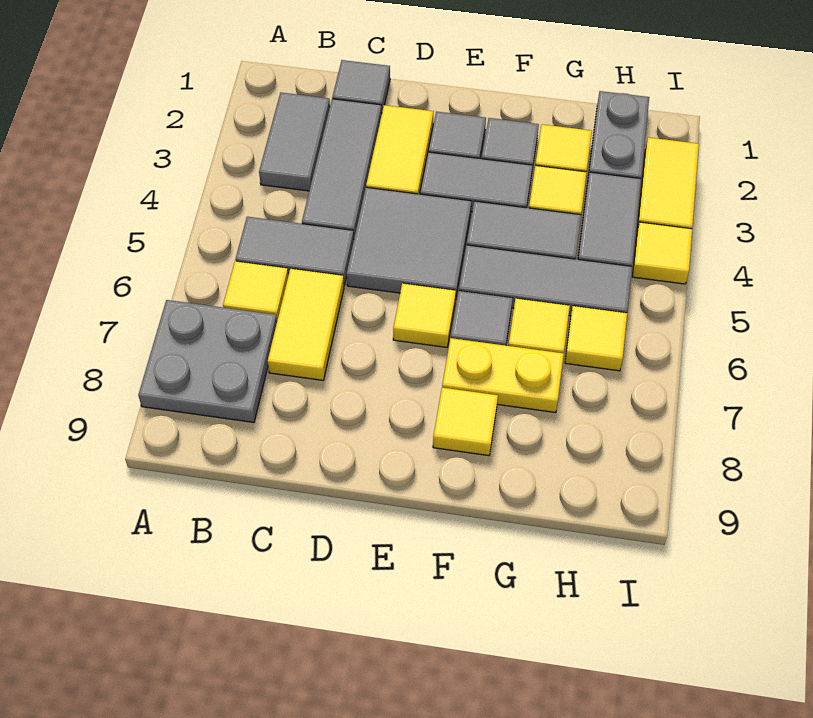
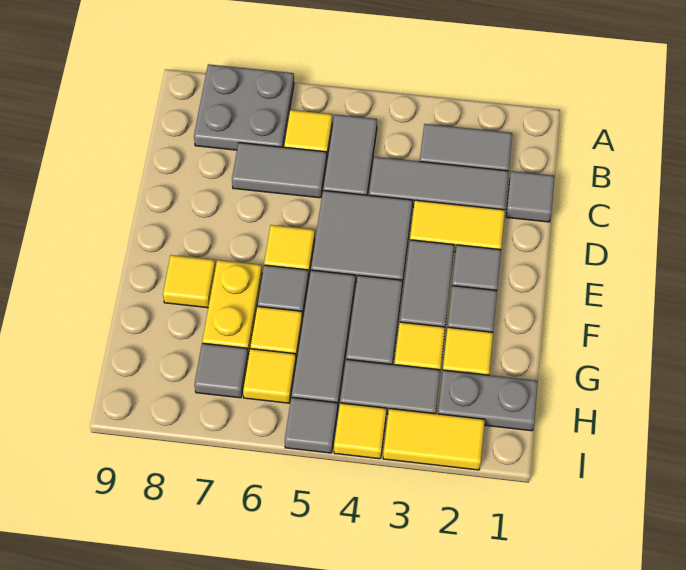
yellow tile C6:C7 level 1 -> grey tile C6:C7 level 1
none -> grey tile H7 level 1
none -> grey tile I5 level 1

